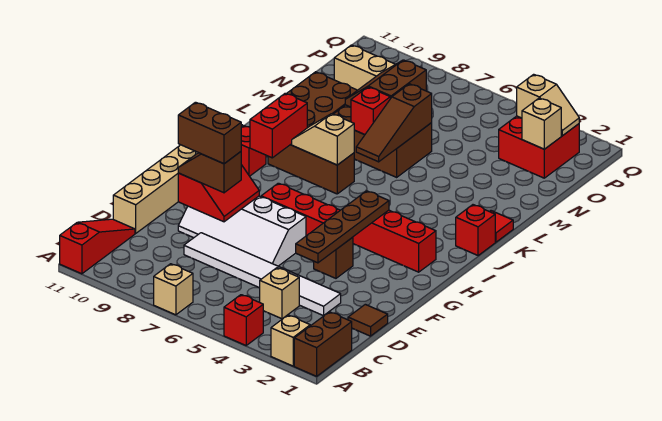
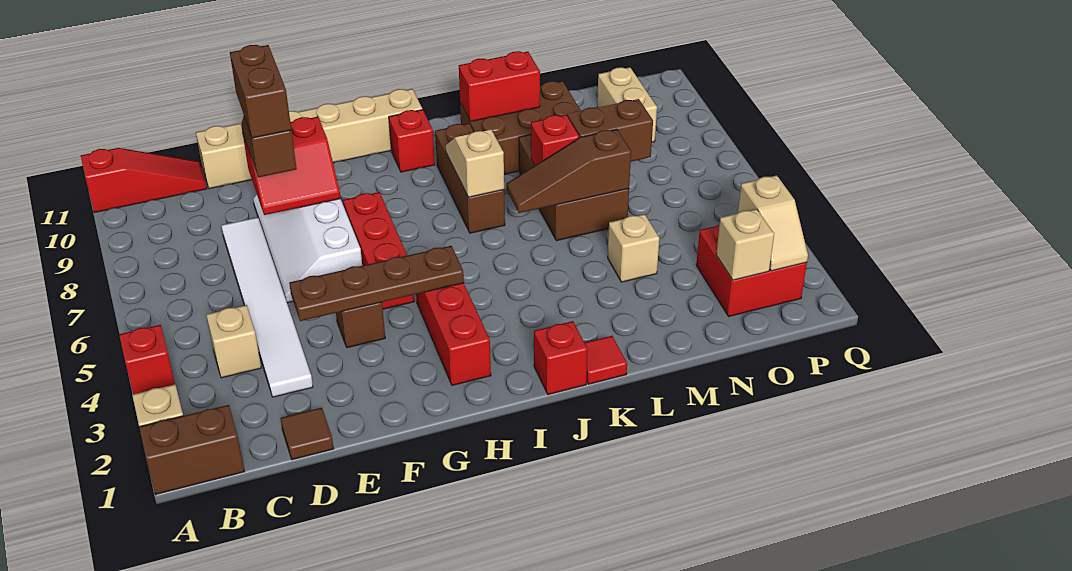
tan brick A7 level 1 -> tan brick M4 level 1
red brick I9:J9 level 2 -> red brick K10:L10 level 2

